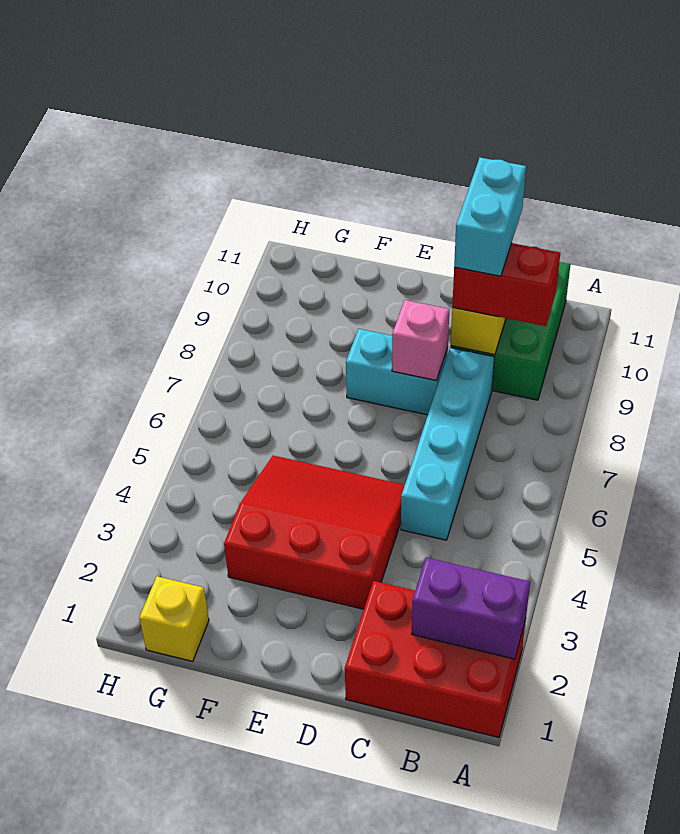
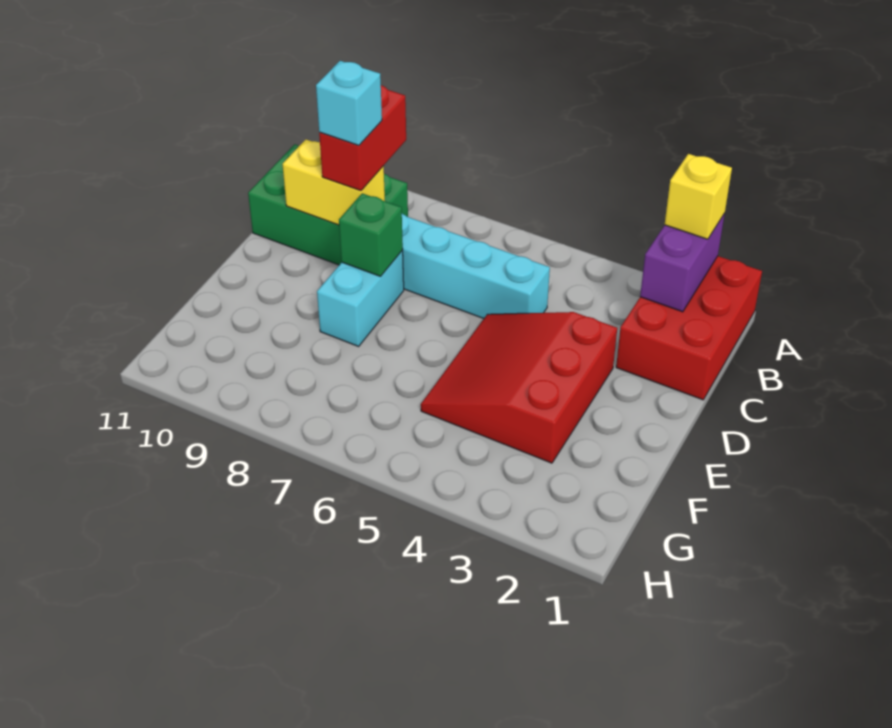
cyan brick C9:C10 level 4 -> cyan brick C9 level 4
pink brick D8 level 2 -> green brick D8 level 2
yellow brick G1 level 1 -> yellow brick A2 level 3

